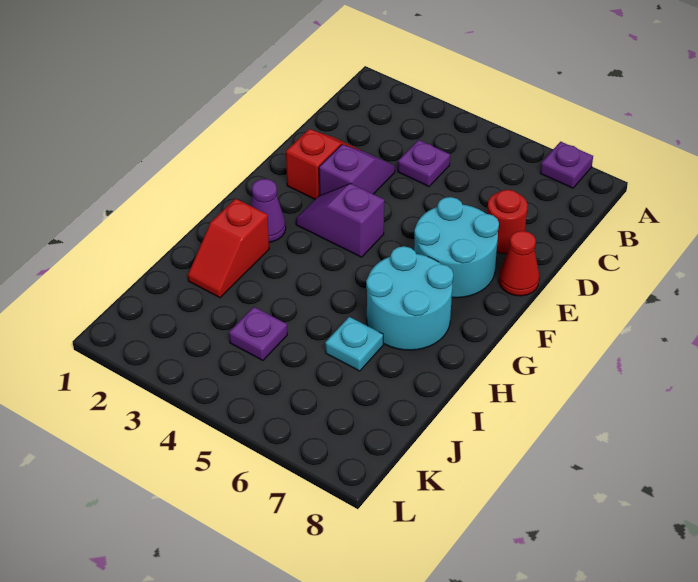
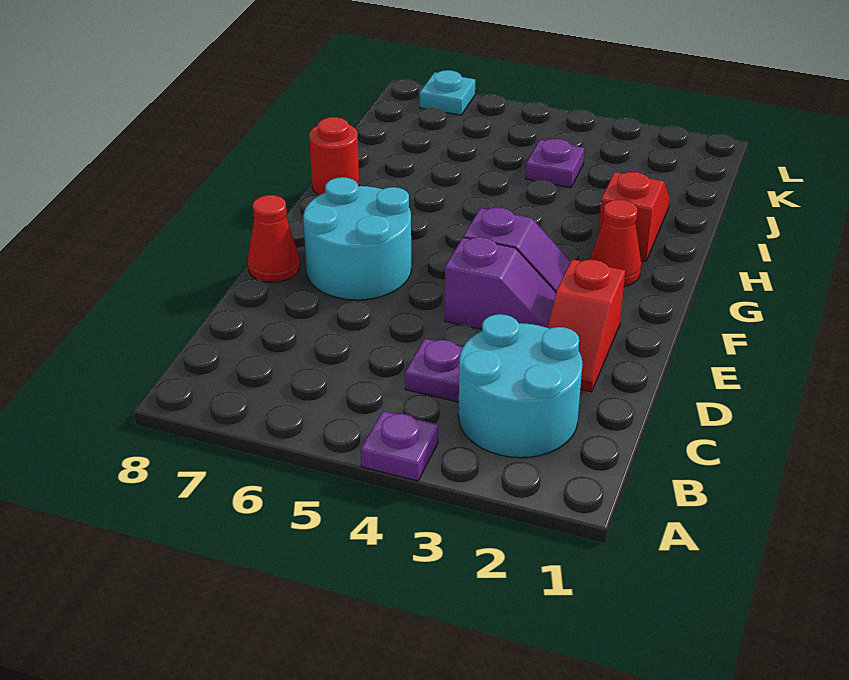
purple plate A7 level 1 -> purple plate A4 level 1
purple slope D3:E3 level 1 top E -> purple slope E3:E4 level 1 top 4
red round brick D7 level 1 -> red round brick H8 level 1
purple cone G2 level 1 -> red cone G2 level 1
cyan round brick G6:H7 level 1 -> cyan round brick B2:C3 level 1
cyan plate I6 level 1 -> cyan plate L7 level 1

